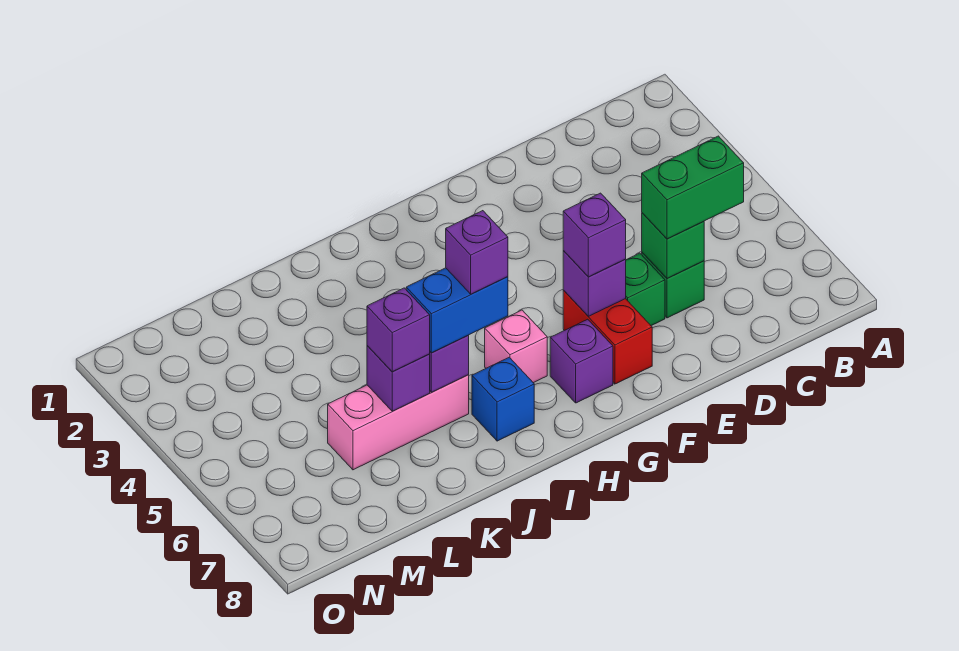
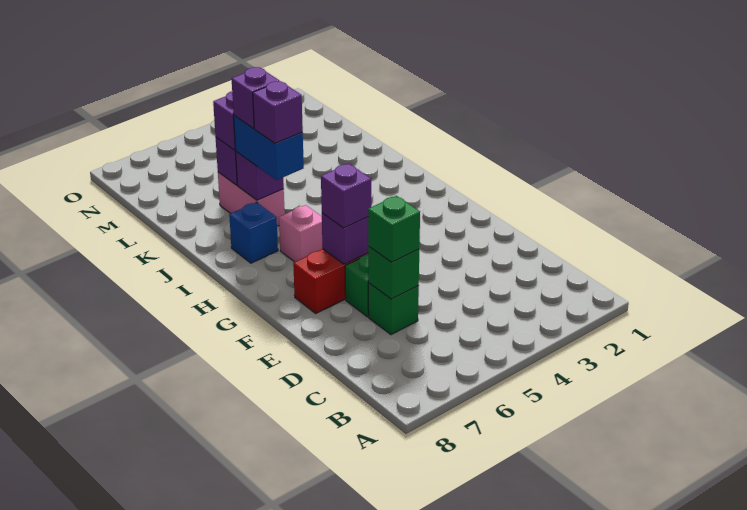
green brick C6:D6 level 3 -> green brick D6 level 3
purple brick G7 level 1 -> purple brick J6 level 4
pink brick J6:L6 level 1 -> pink brick J6:K6 level 1

